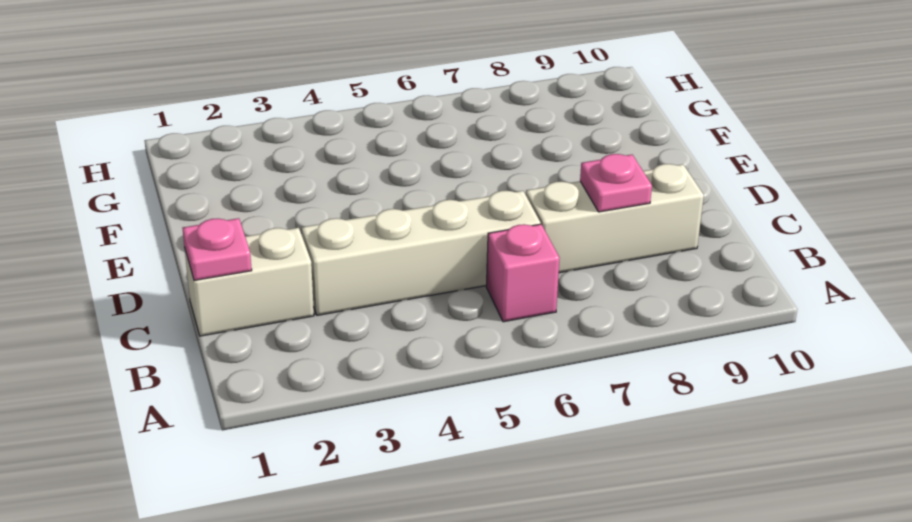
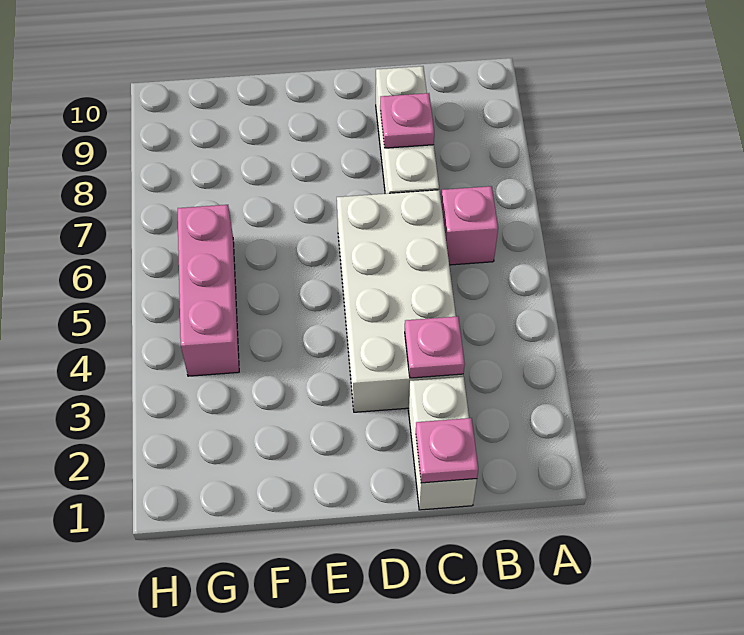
white brick C3:C6 level 1 -> white brick C3:D6 level 1
none -> pink plate C3 level 2
none -> pink brick G4:G6 level 1

